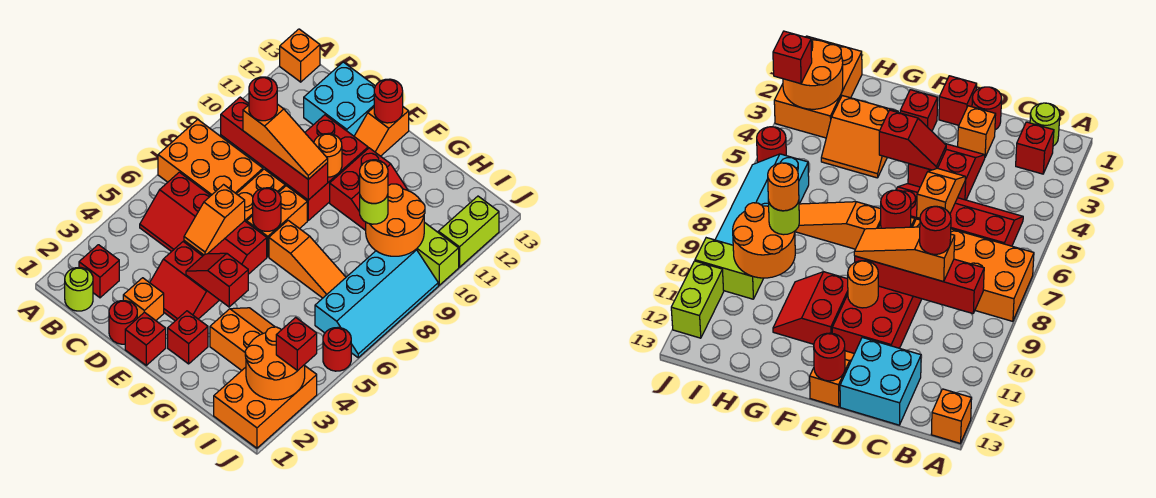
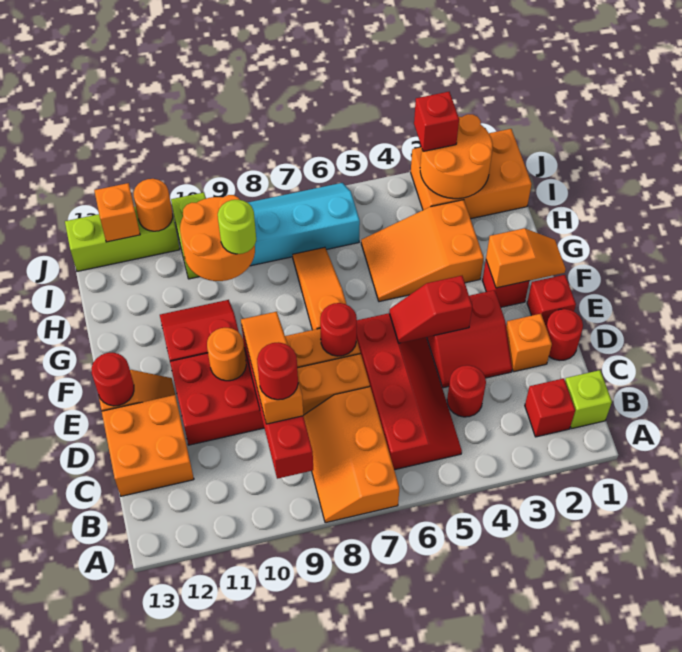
orange brick A7:C8 level 1 -> orange slope A7:C8 level 1 top 7
orange brick A13 level 1 -> orange brick J12 level 2
lime round brick B1 level 1 -> lime brick B1 level 1
cyan brick C12:D13 level 1 -> orange brick C12:D13 level 1
red slope D3:E4 level 1 top 4 -> red slope D3:E4 level 1 top E
orange slope D5:D6 level 2 top 6 -> orange slope F1:F2 level 2 top 2
red slope E4:F4 level 2 top F -> red slope E4:E5 level 2 top 4
orange slope G3:H4 level 1 top 3 -> orange slope G3:H5 level 1 top 3
orange round brick H9 level 4 -> orange round brick J11 level 2
red round brick J5 level 1 -> red round brick C4 level 1
lime brick J11:J12 level 1 -> lime brick J11:J13 level 1

